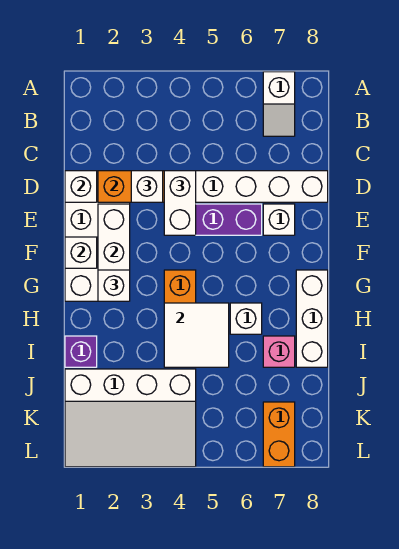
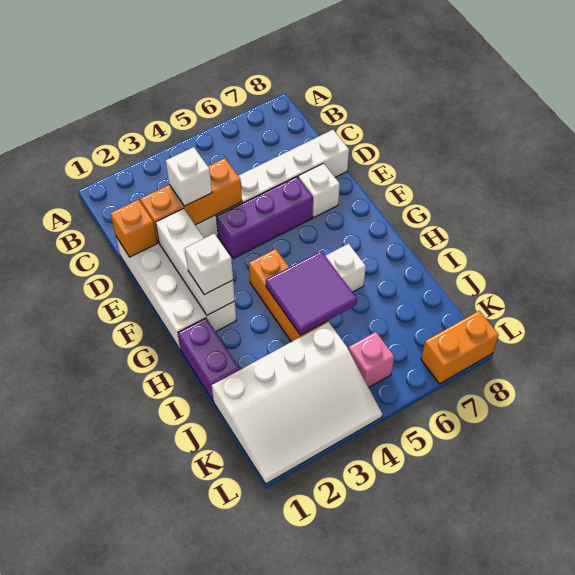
white slope A7:B7 level 1 top A -> none
white brick D1 level 2 -> orange brick D1 level 2
white brick D4:E4 level 3 -> none
white brick F1 level 2 -> none
white brick G8:I8 level 1 -> none
white tile H4:I5 level 2 -> purple tile H4:I5 level 2
purple brick I1 level 1 -> purple brick H1:I1 level 1
pink brick I7 level 1 -> pink brick K5 level 1
orange brick K7:L7 level 1 -> orange brick L7:L8 level 1

